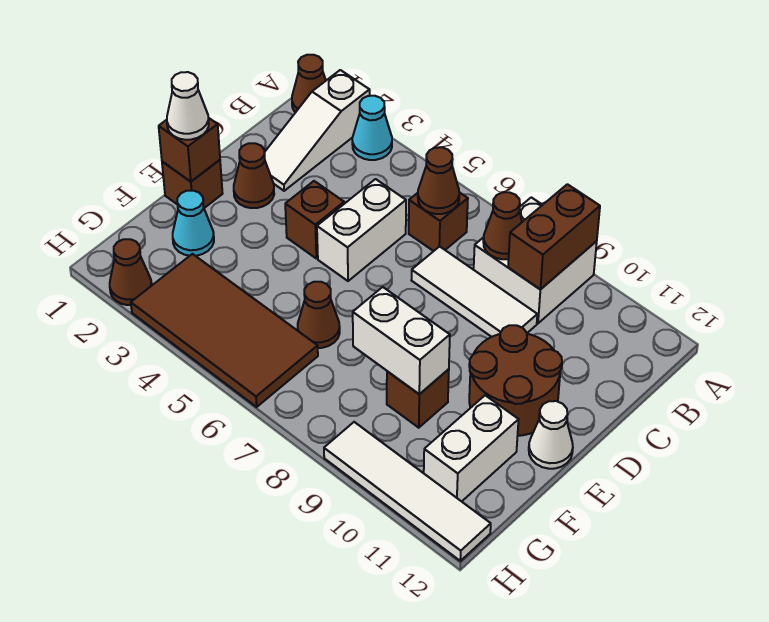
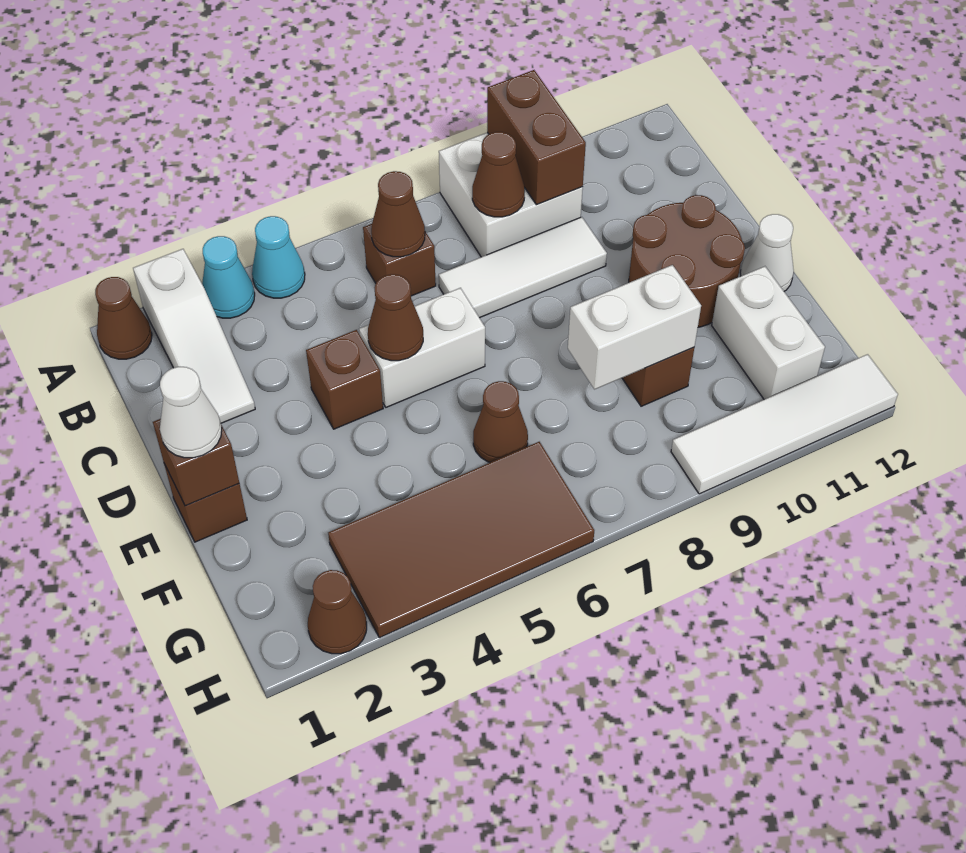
white brick C5:D5 level 1 -> white brick D5:D6 level 1
brown cone D2 level 1 -> brown cone D5 level 2
cyan cone F2 level 1 -> cyan cone A4 level 1

